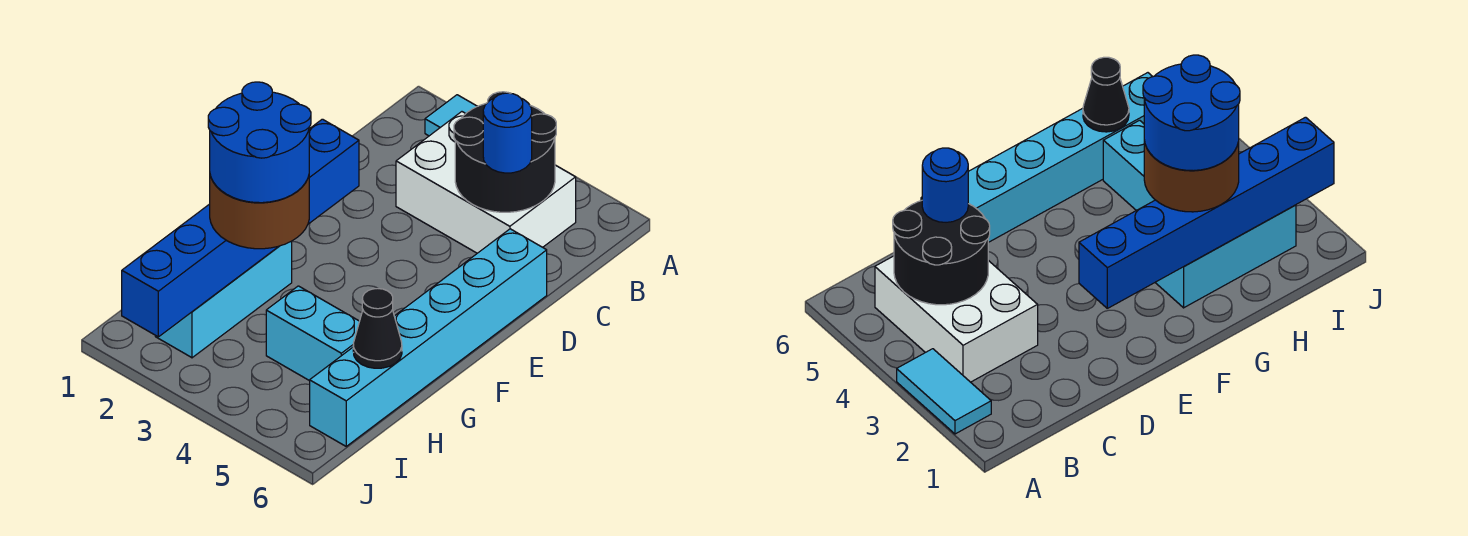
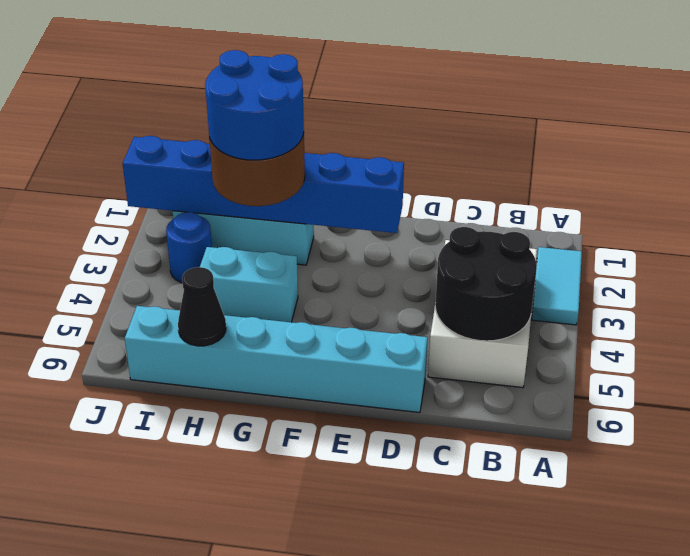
blue round brick C5 level 3 -> blue round brick I3 level 1
cyan brick H4:H5 level 1 -> cyan brick G4:H4 level 1

